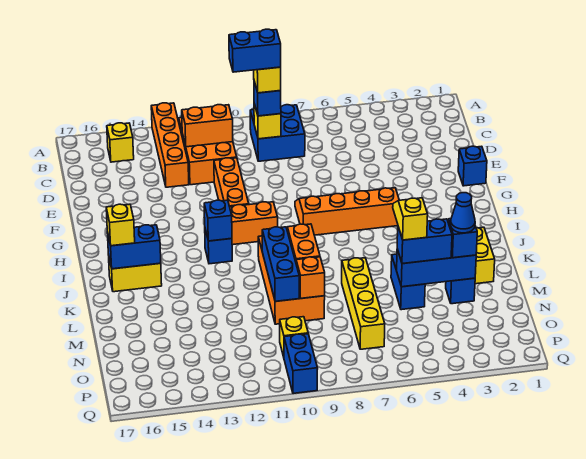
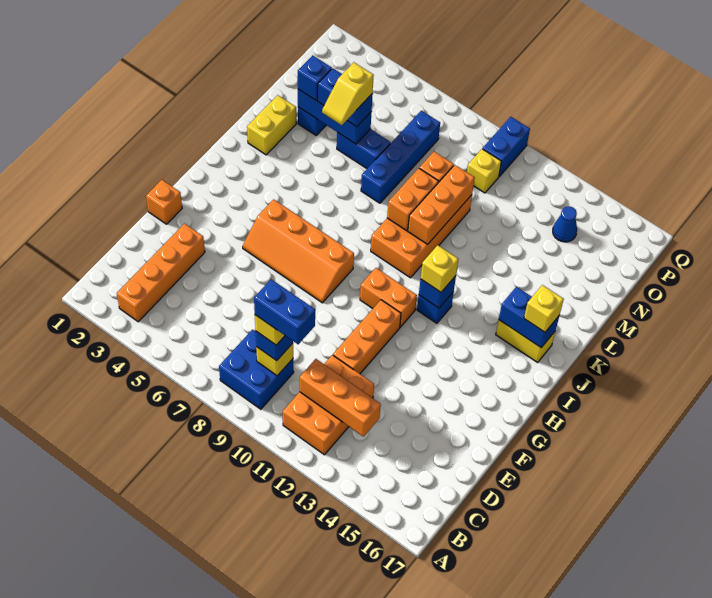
orange brick A13:D13 level 1 -> orange brick B3:E3 level 1
yellow brick B15 level 1 -> yellow brick I12 level 3
orange brick C11:C12 level 2 -> orange brick C11:C13 level 2
blue brick F1 level 1 -> orange brick F1 level 1
blue brick K10:M10 level 2 -> orange brick K10:M10 level 2
blue brick L5:M5 level 1 -> blue brick M5:M6 level 1
yellow brick L7:O7 level 1 -> blue brick L7:O7 level 1
blue cone M3 level 4 -> blue cone O14 level 1

